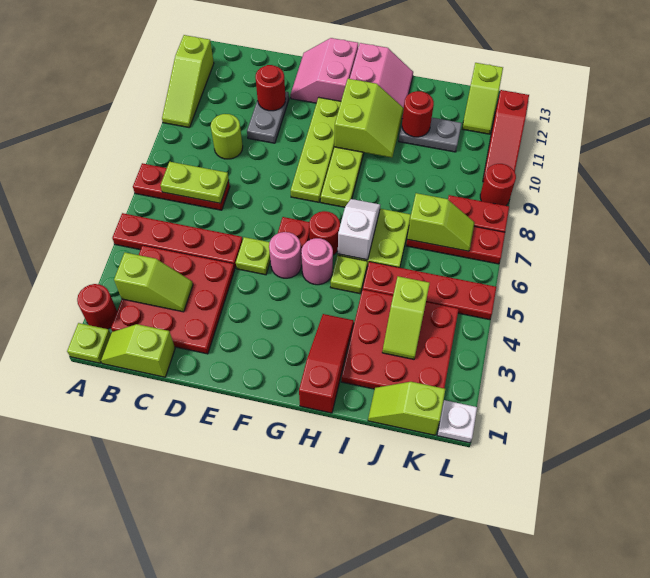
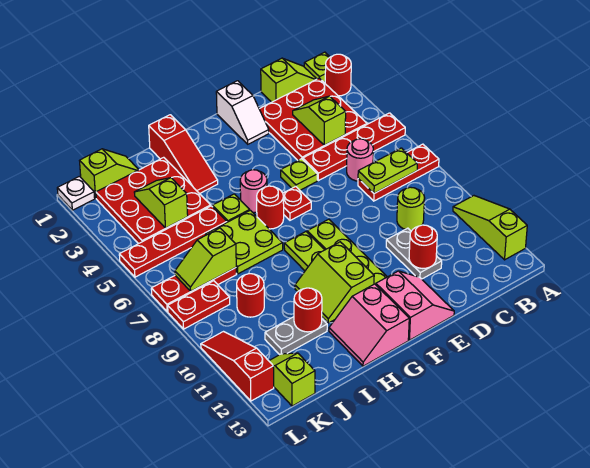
lime slope B3:C3 level 2 top B -> lime slope C3:C4 level 2 top 4
pink round brick F5 level 1 -> pink round brick C6 level 1
white slope H6:H7 level 2 top 6 -> white slope E1:E2 level 1 top 1
red round brick L9 level 1 -> red round brick J9 level 1

